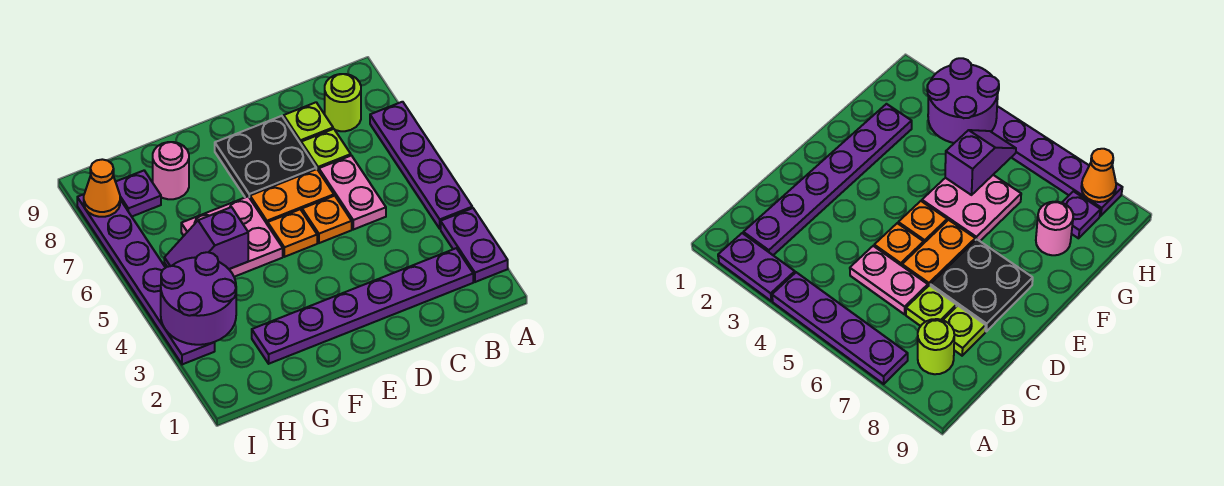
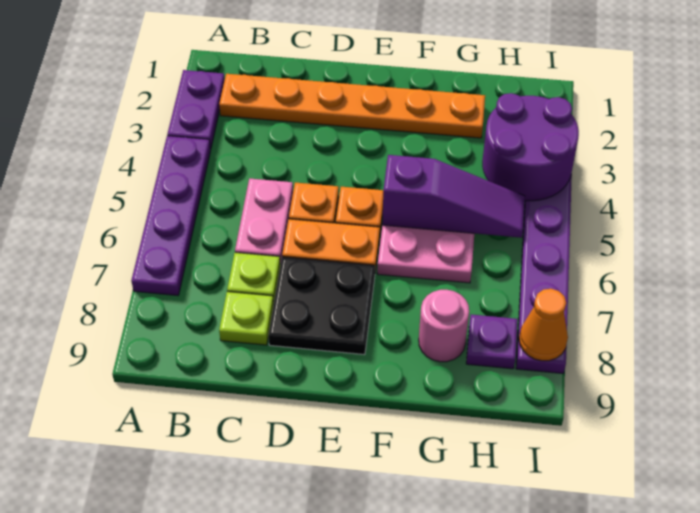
purple plate B2:G2 level 1 -> orange plate B2:G2 level 1
lime round brick B8 level 1 -> none
purple slope G5:H5 level 2 top G -> purple slope F5:H5 level 2 top F

